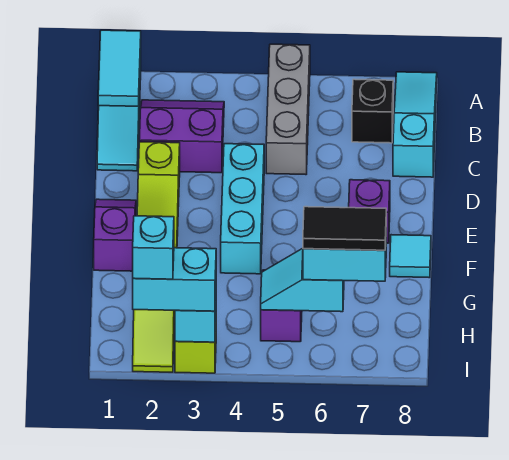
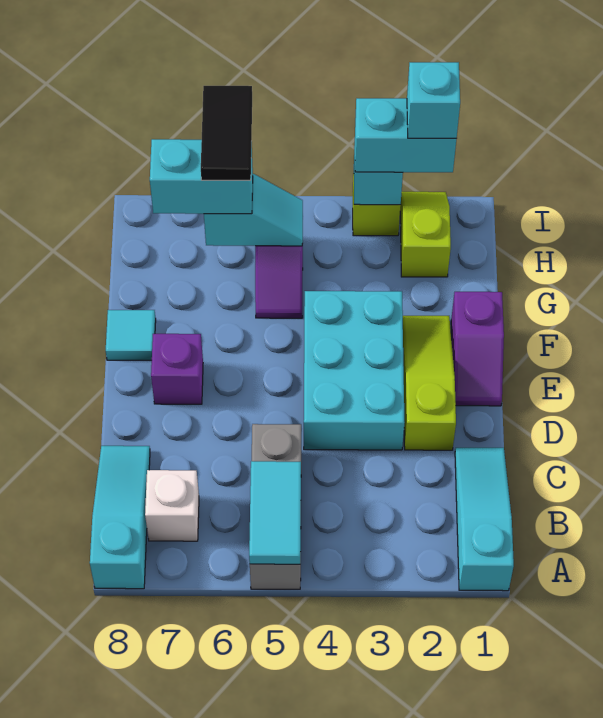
cyan tile A1:B1 level 2 -> cyan tile A5:B5 level 2
cyan slope A8:C8 level 1 top C -> cyan slope A8:C8 level 1 top A
purple slope B2:C3 level 1 top C -> none
black brick B7 level 1 -> white brick B7 level 1
cyan brick D4:F4 level 1 -> cyan brick D3:F4 level 1
black tile H6:H7 level 4 -> black tile H6:I6 level 4

